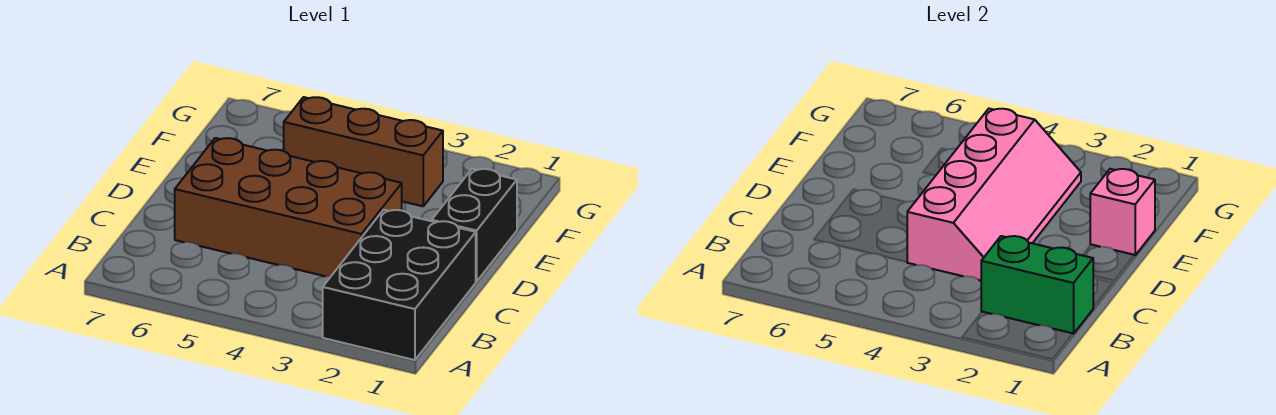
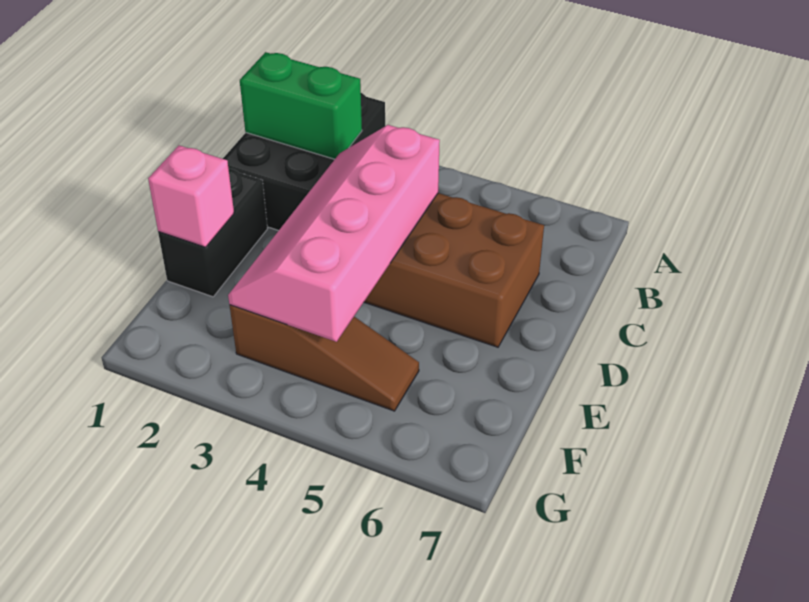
brown brick F3:F5 level 1 -> brown slope F3:F5 level 1 top 3

